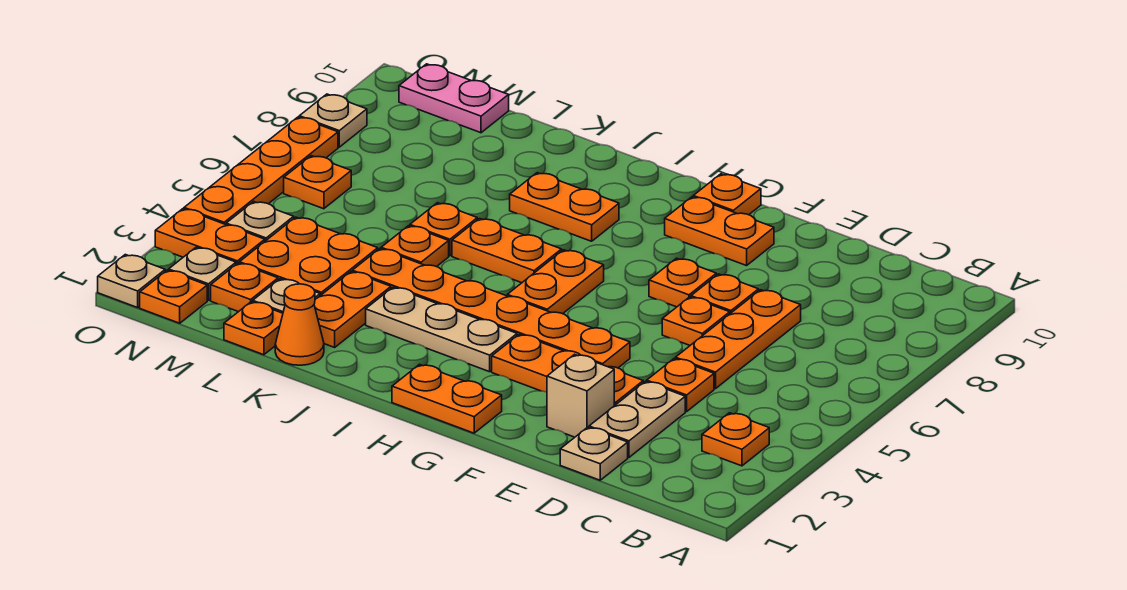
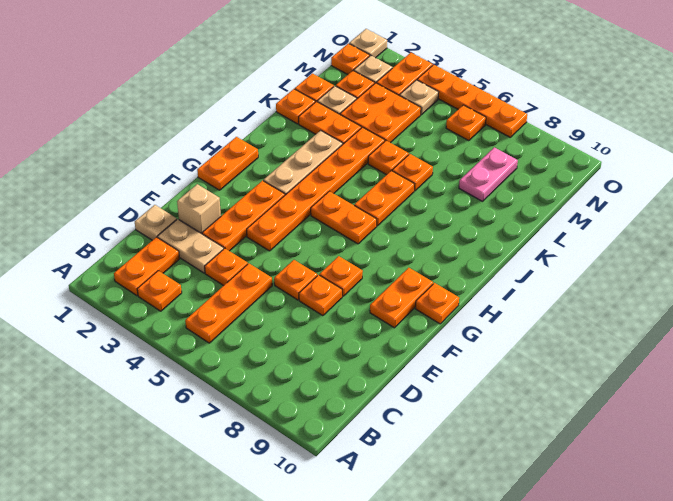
orange plate D5:D7 level 1 -> orange plate B5:D5 level 1
orange plate I8:J8 level 1 -> orange plate B2:C2 level 1
orange cone K1 level 1 -> orange plate K1 level 1
pink plate M10:N10 level 1 -> pink plate L8:M8 level 1
tan plate O8 level 1 -> none

